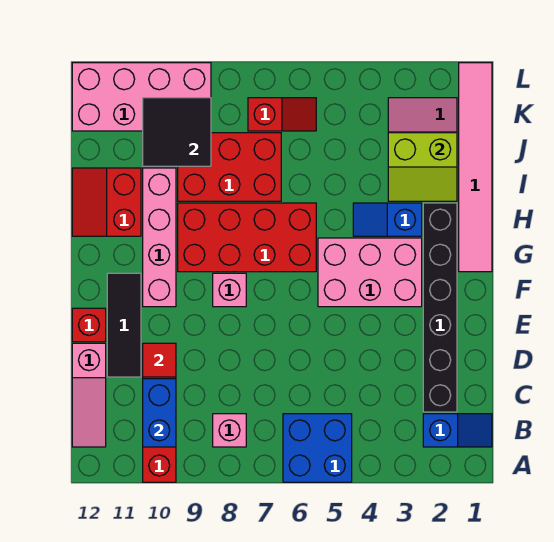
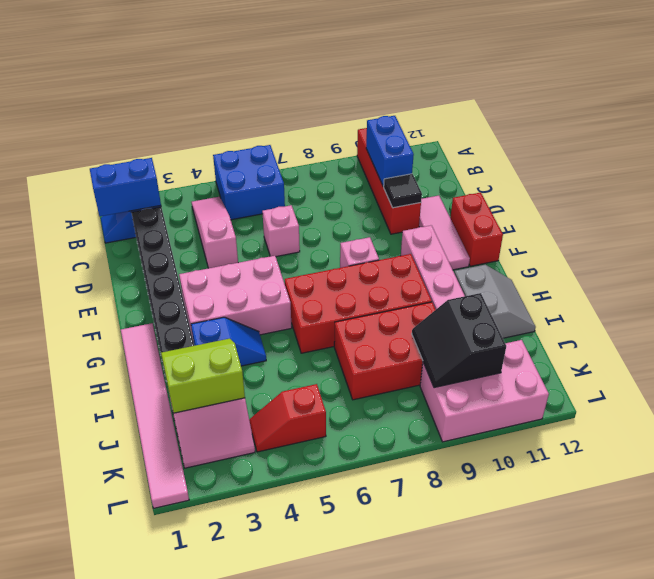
none -> blue brick B1:B2 level 2
pink brick B8 level 1 -> pink brick D6 level 1
pink slope B12:D12 level 1 top D -> pink slope B4:D4 level 1 top D
red tile D10 level 2 -> black tile D10 level 2
black tile D11:F11 level 1 -> pink tile D11:F11 level 1
red brick E12 level 1 -> red brick E12:F12 level 1
red slope H11:I12 level 1 top 11 -> grey slope H11:I12 level 1 top 11
black tile J9:K10 level 2 -> black slope J9:K10 level 2 top 10
red slope K6:K7 level 1 top 7 -> red slope K4:K5 level 1 top 5
pink brick K9:L12 level 1 -> pink brick K9:L11 level 1

